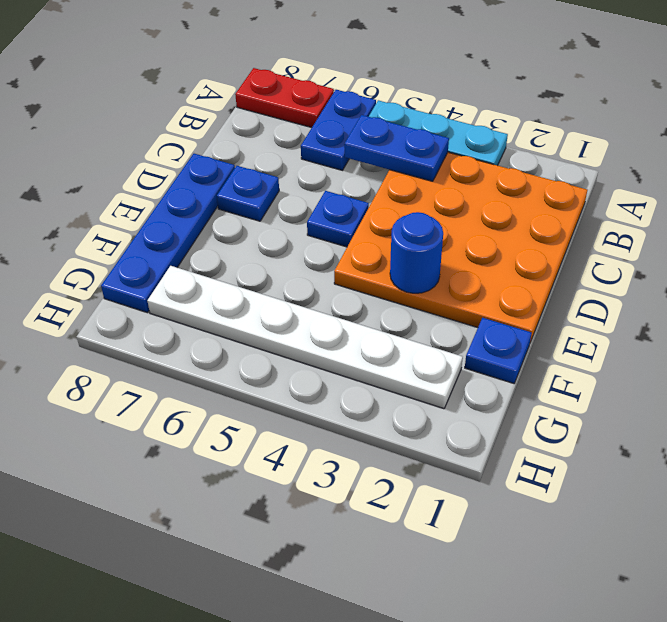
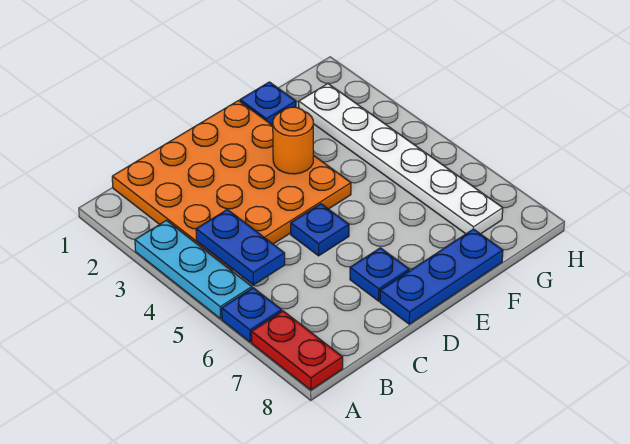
blue plate A6:B6 level 1 -> blue plate A6 level 1
blue plate D8:G8 level 1 -> blue plate D8:F8 level 1
blue round brick E3 level 2 -> orange round brick E3 level 2

